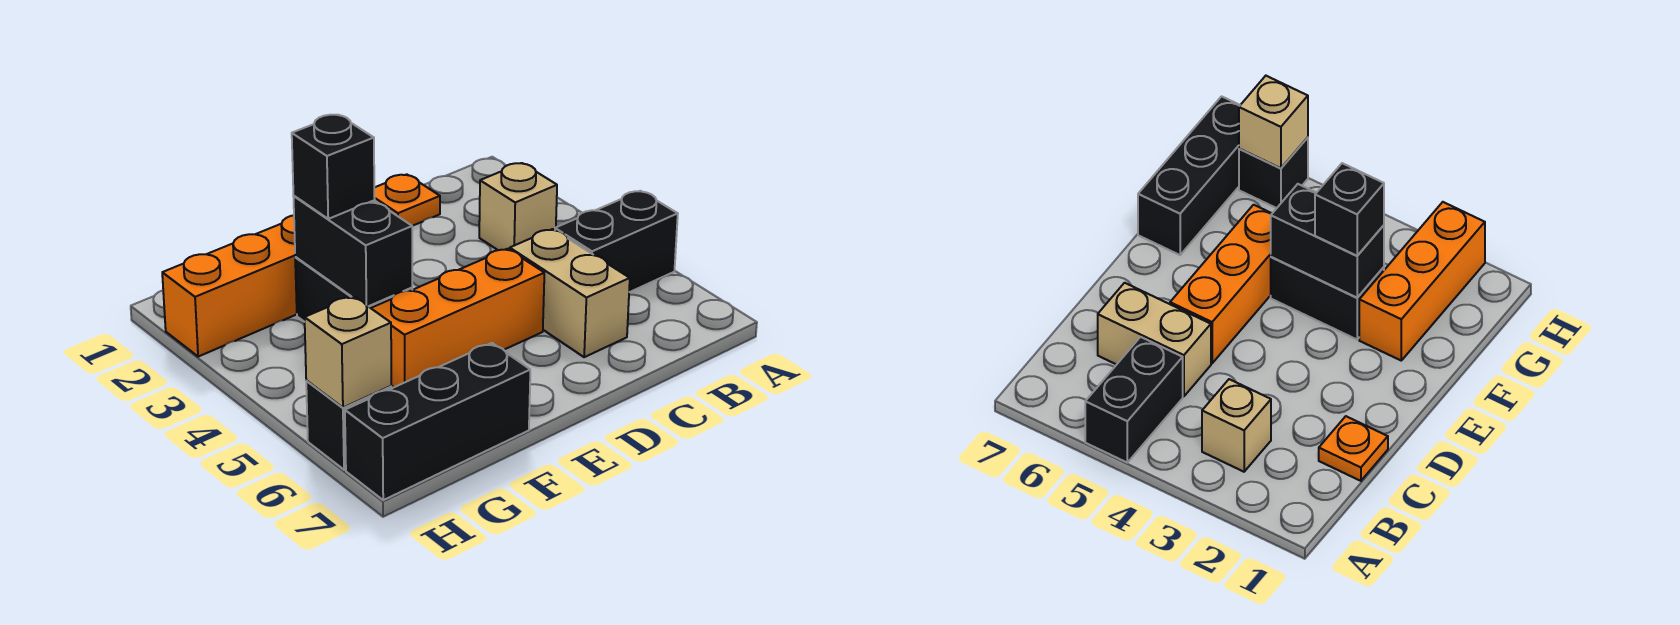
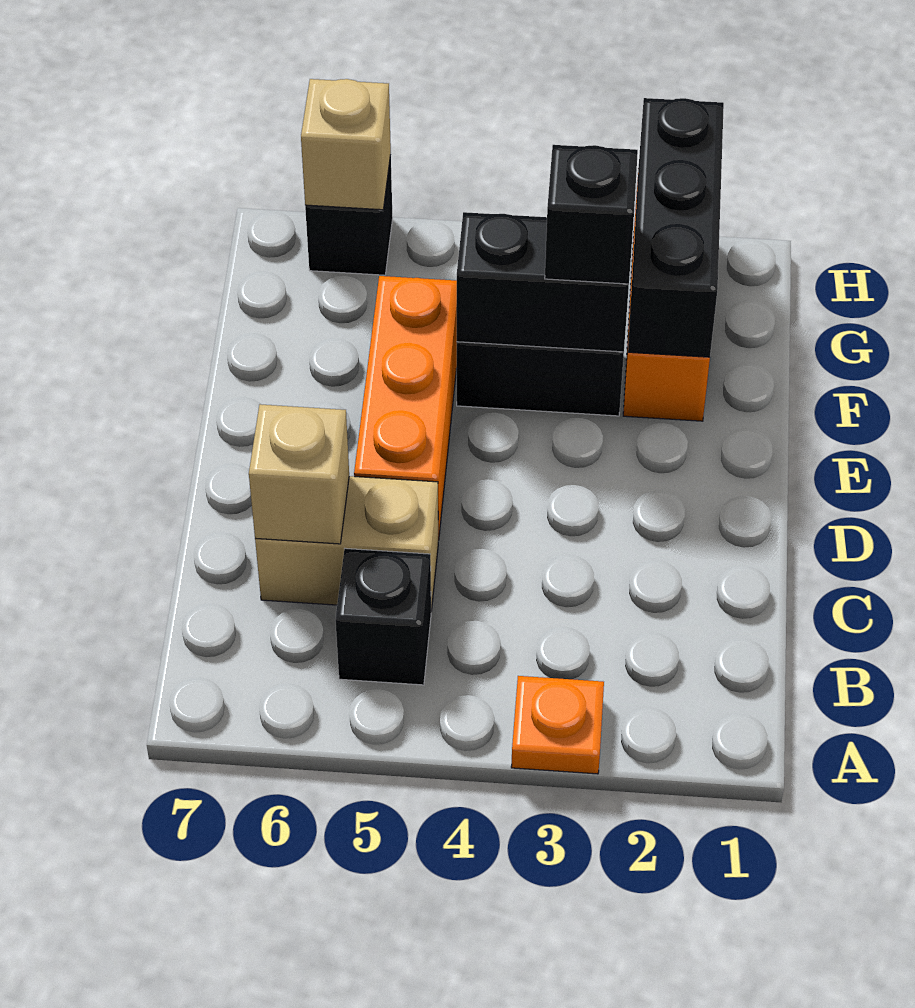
black brick A5:B5 level 1 -> black brick B5 level 1
tan brick B3 level 1 -> tan brick C6 level 2
orange plate C1 level 1 -> orange plate A3 level 1
black brick F7:H7 level 1 -> black brick F2:H2 level 2

